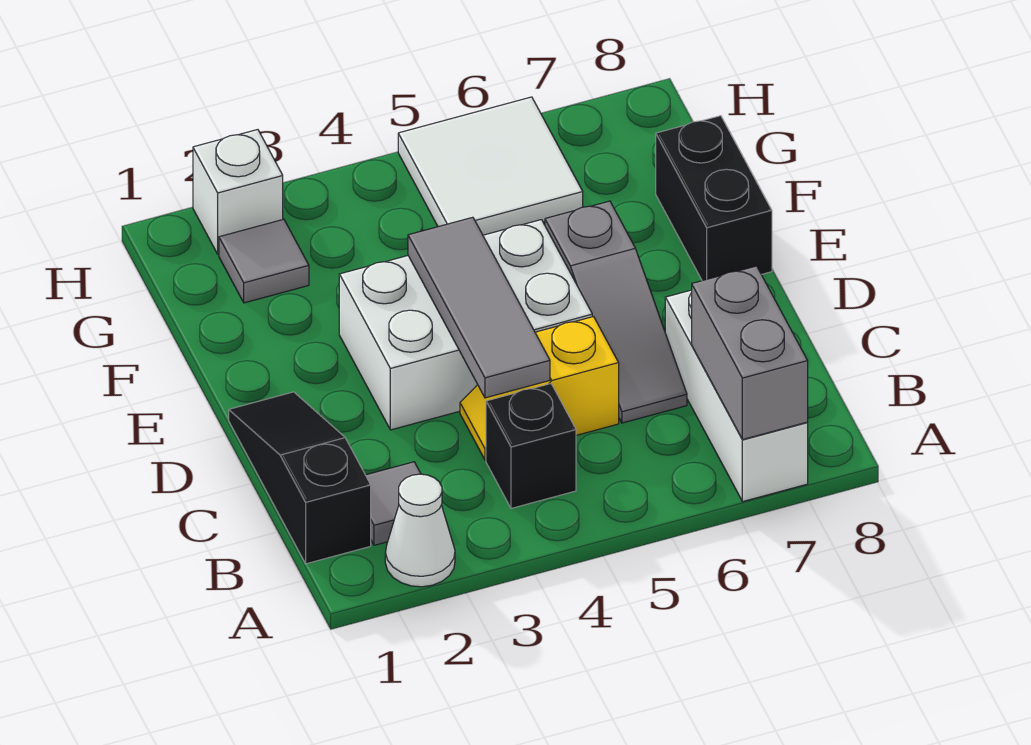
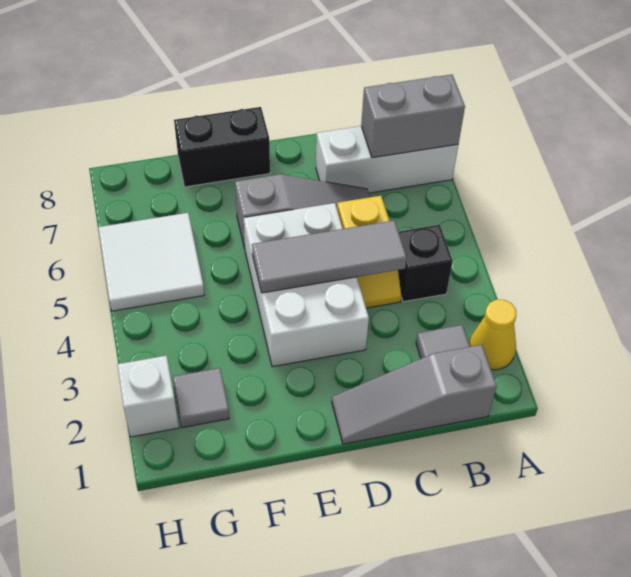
white cone A2 level 1 -> yellow cone A2 level 1
black slope B1:D1 level 1 top B -> grey slope B1:D1 level 1 top B

